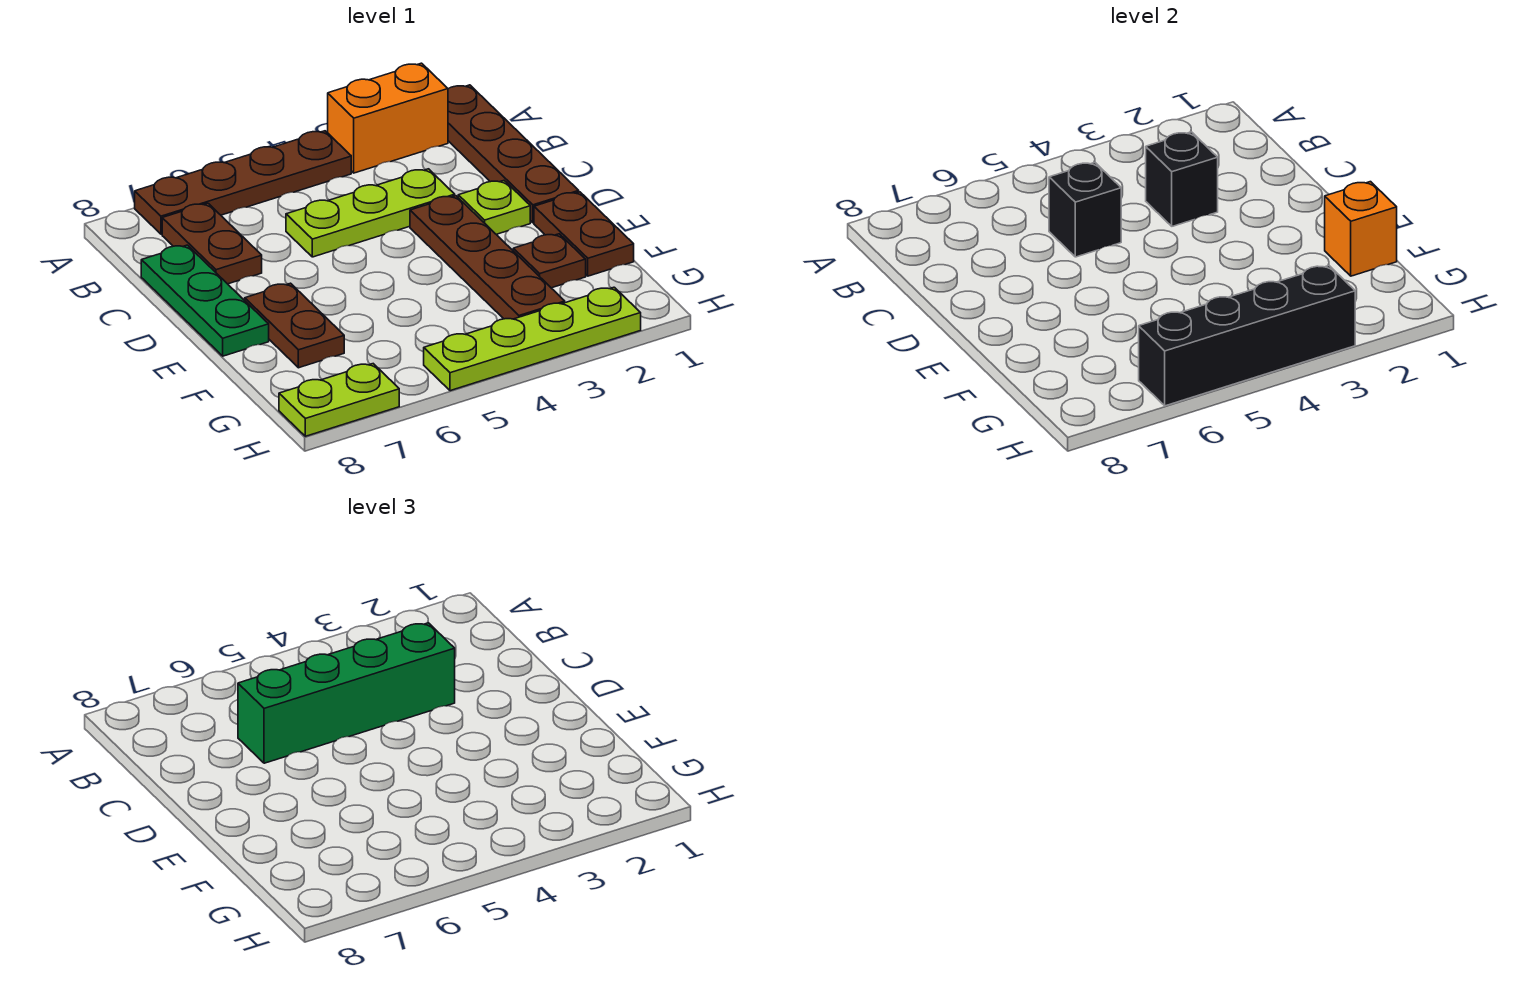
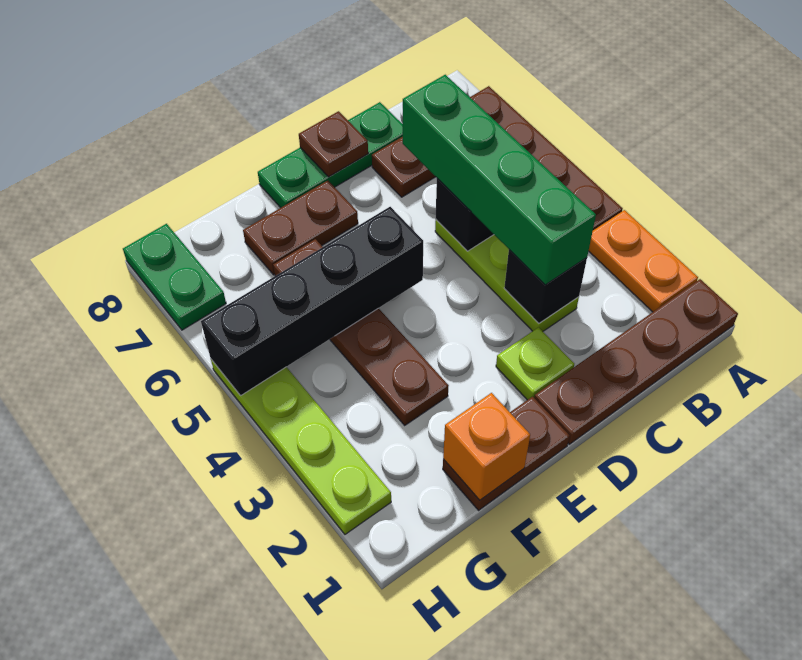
orange brick A2:A3 level 1 -> orange plate A2:A3 level 1
brown plate D3:G3 level 1 -> brown plate F3:F6 level 1
brown plate F2 level 1 -> brown plate D8 level 2
black brick H3:H6 level 2 -> black brick E5:H5 level 2
lime plate H7:H8 level 1 -> green plate H7:H8 level 1

